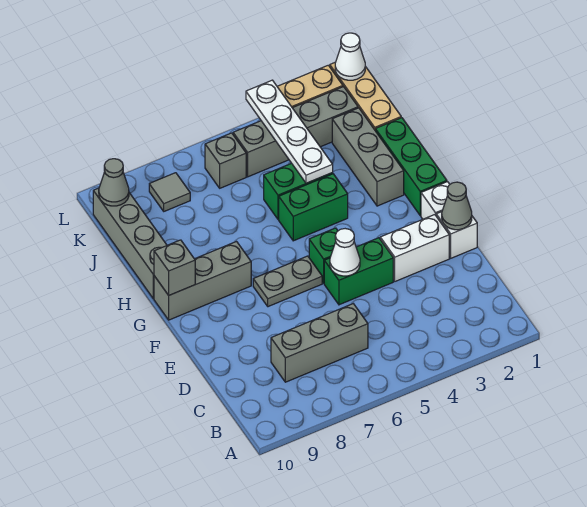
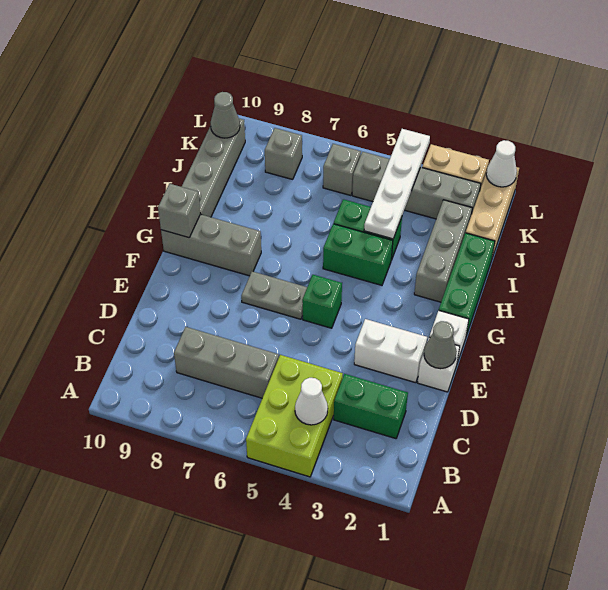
none -> lime brick A4:C5 level 1
green brick E4:E5 level 1 -> green brick C2:C3 level 1
white cone E5 level 2 -> white cone B4 level 2
grey tile K8 level 1 -> grey brick K8 level 1

